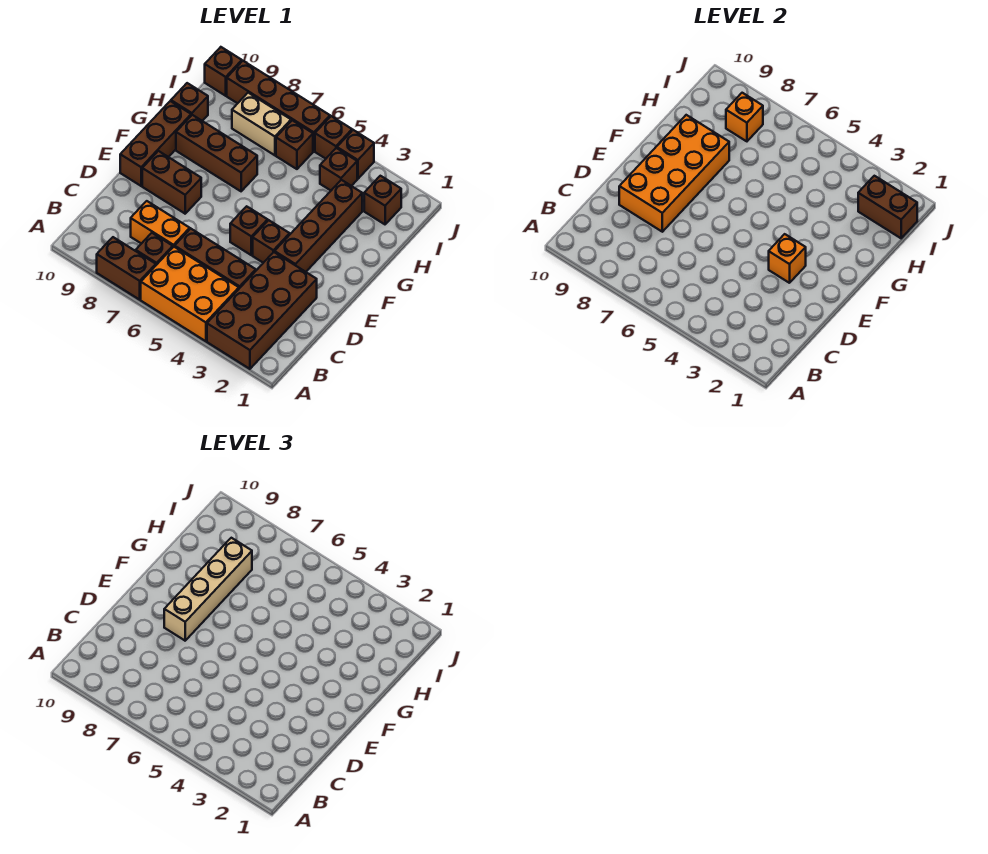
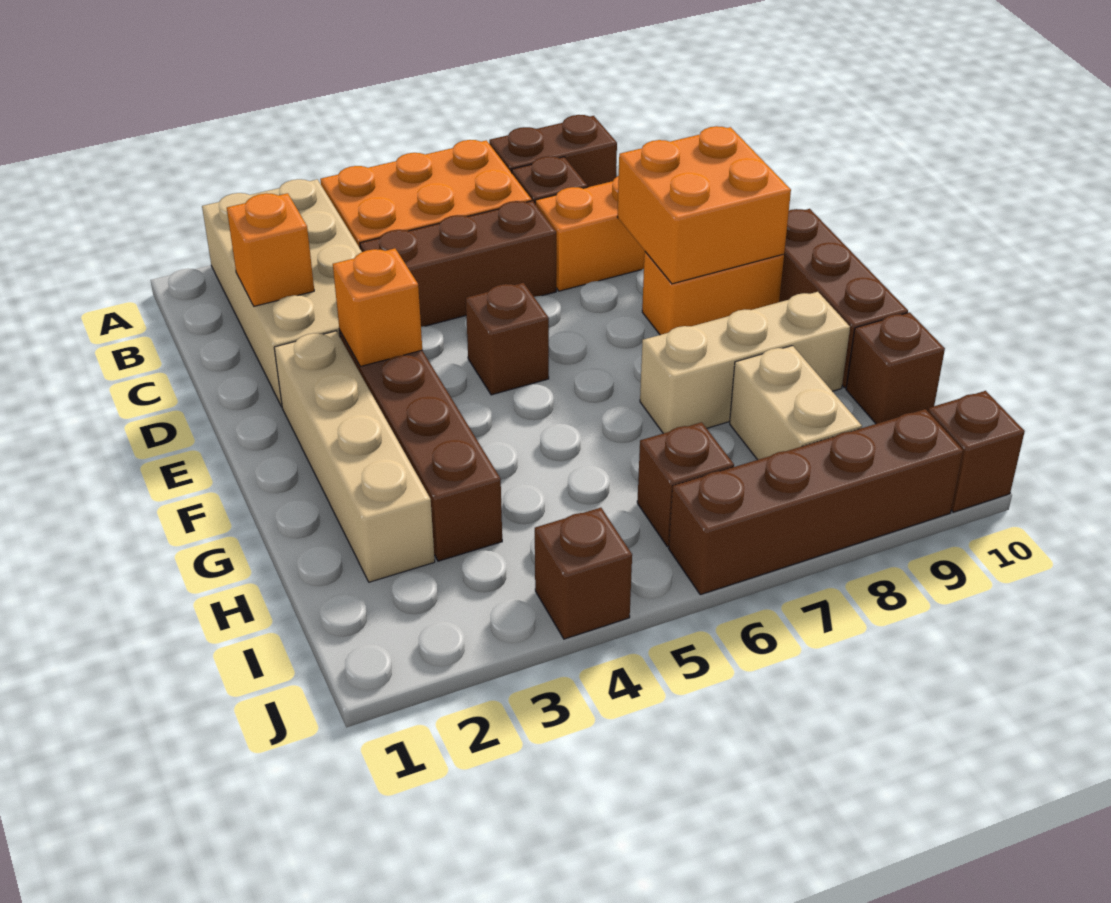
brown brick A2:D3 level 1 -> tan brick A2:D3 level 1
orange brick D8:G9 level 2 -> orange brick D8:E9 level 2
brown brick E4 level 1 -> none
brown brick E8:E9 level 1 -> orange brick E8:E9 level 1
tan brick E8:H8 level 3 -> tan brick E2:H2 level 1
brown brick G7:G9 level 1 -> tan brick G7:G9 level 1
brown brick I1:I2 level 2 -> none
brown brick I2 level 1 -> none
brown brick I4 level 1 -> none
tan brick I7:I8 level 1 -> tan brick H8:I8 level 1
orange brick I8 level 2 -> orange brick C2 level 2
brown brick J5 level 1 -> none

